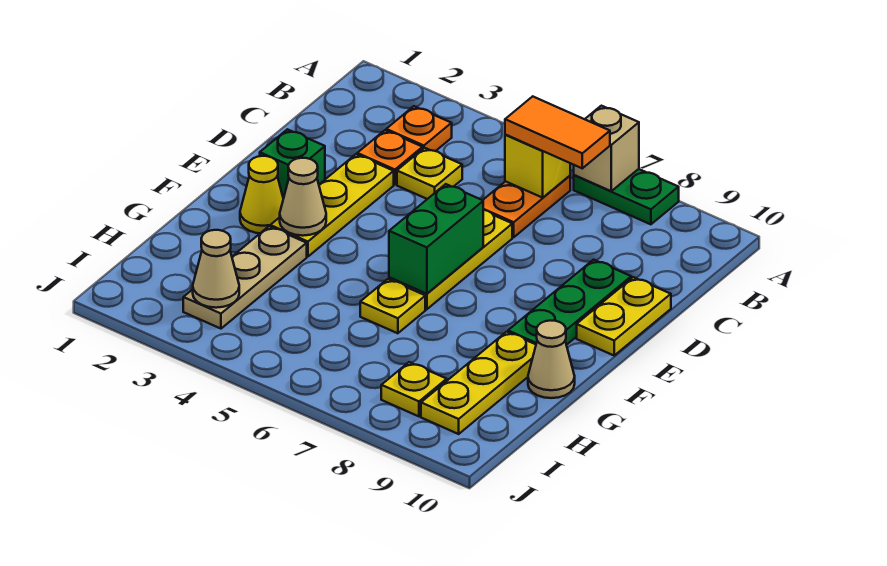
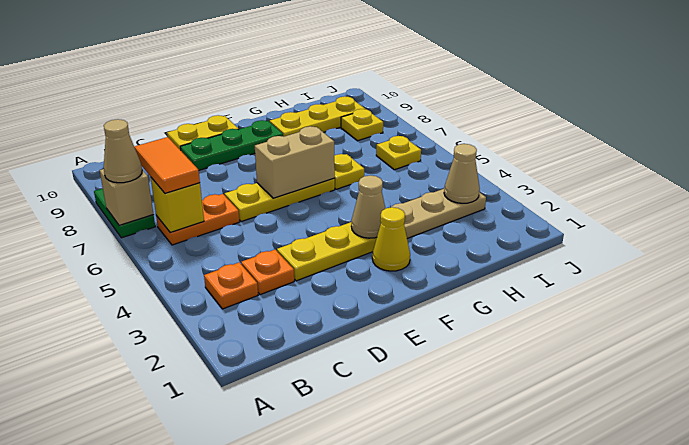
yellow plate C4 level 1 -> yellow plate I6 level 1
green brick E2 level 1 -> none
green brick E6:F6 level 2 -> tan brick E6:F6 level 2
tan cone G10 level 1 -> tan cone A7 level 3

